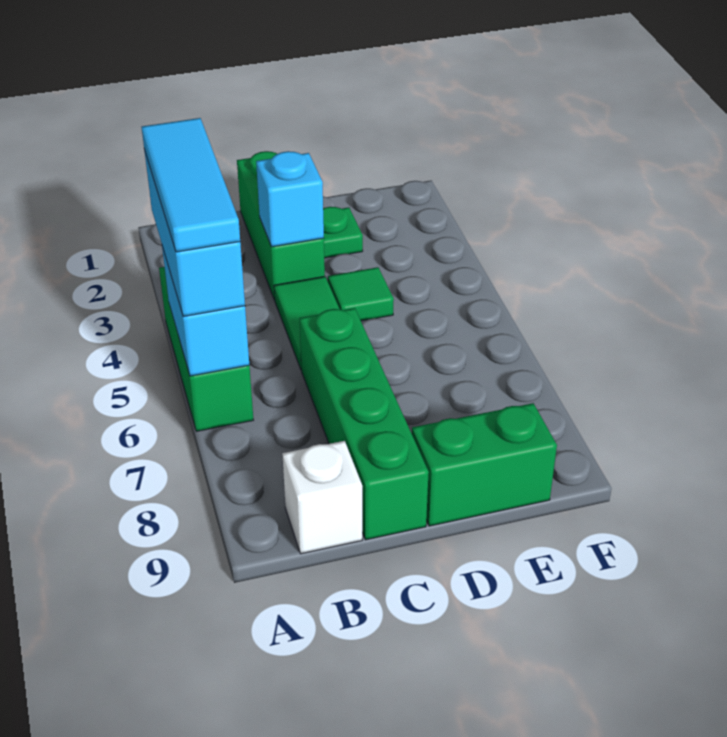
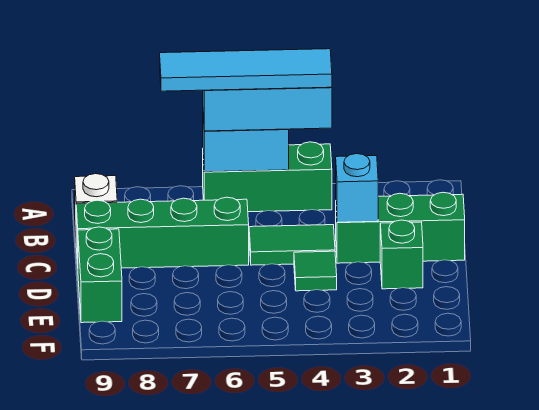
cyan tile A4:A6 level 4 -> cyan tile A4:A7 level 4
green plate D2 level 1 -> green brick D2 level 1

